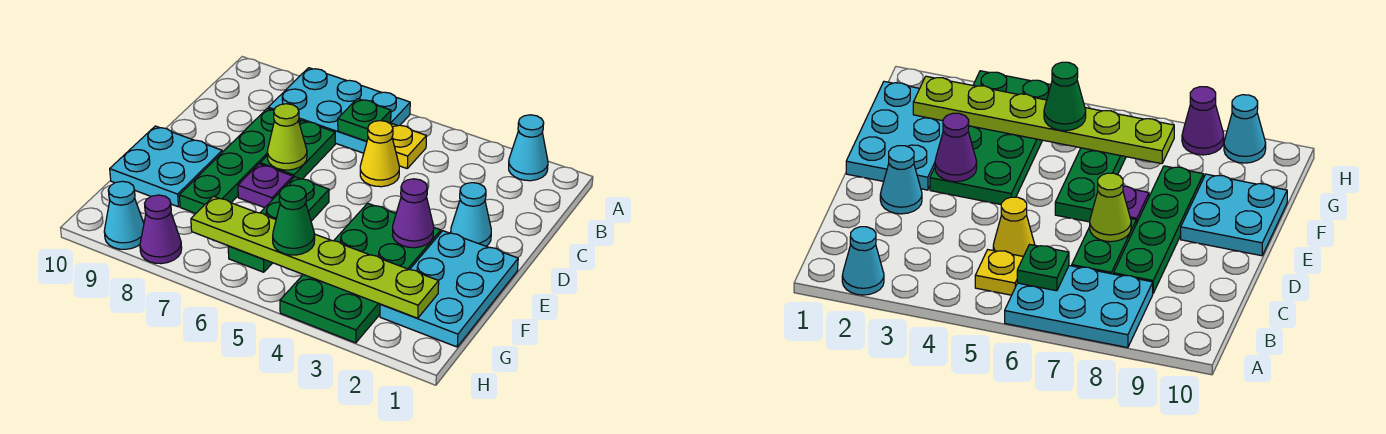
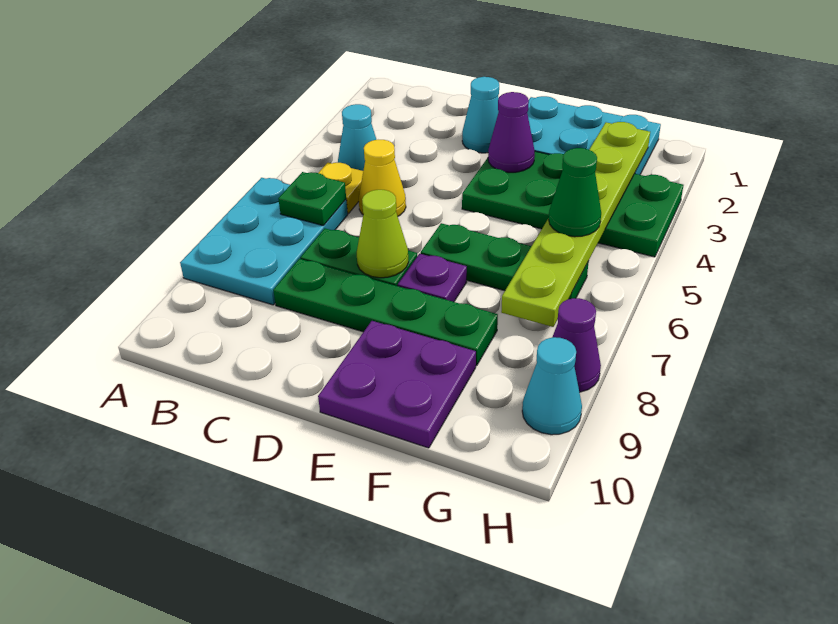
cyan cone A2 level 1 -> cyan cone B4 level 1
cyan plate E9:F10 level 1 -> purple plate E9:F10 level 1

